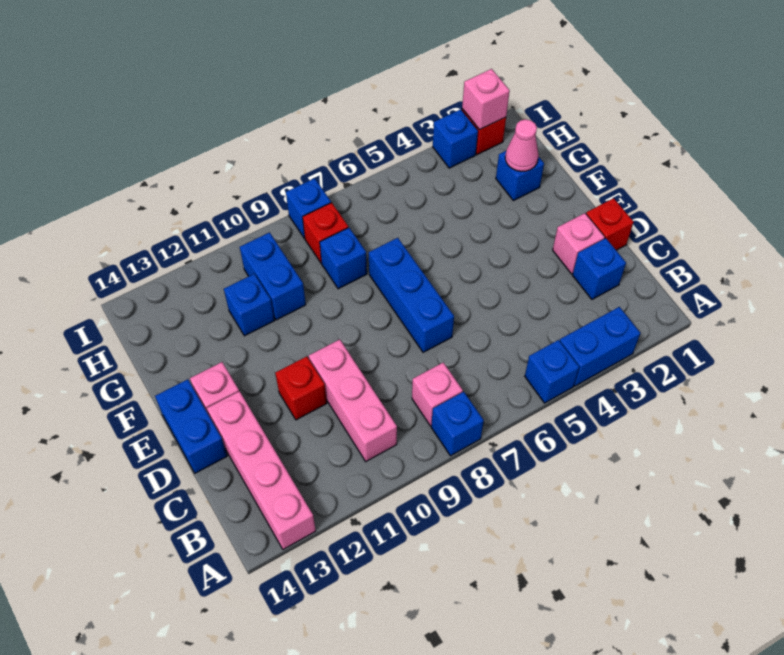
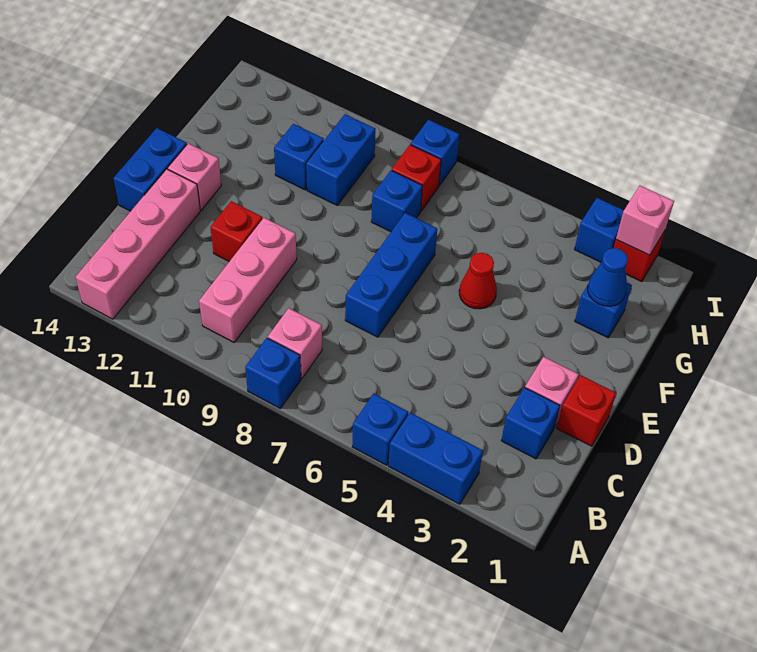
none -> red cone F5 level 1
pink cone G2 level 2 -> blue cone G2 level 2

